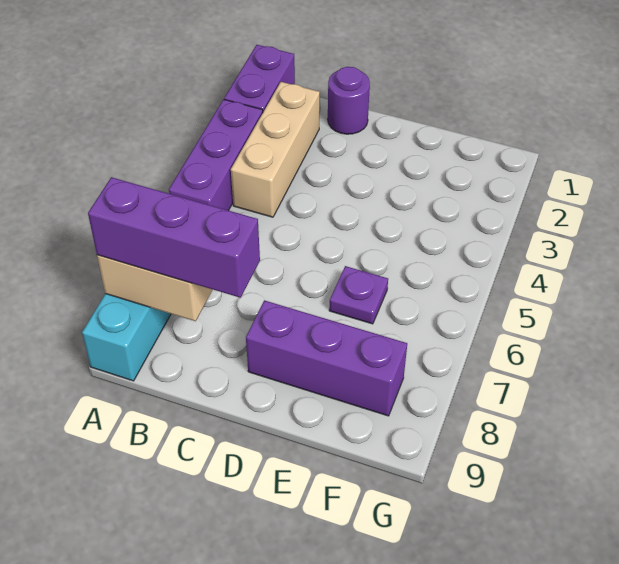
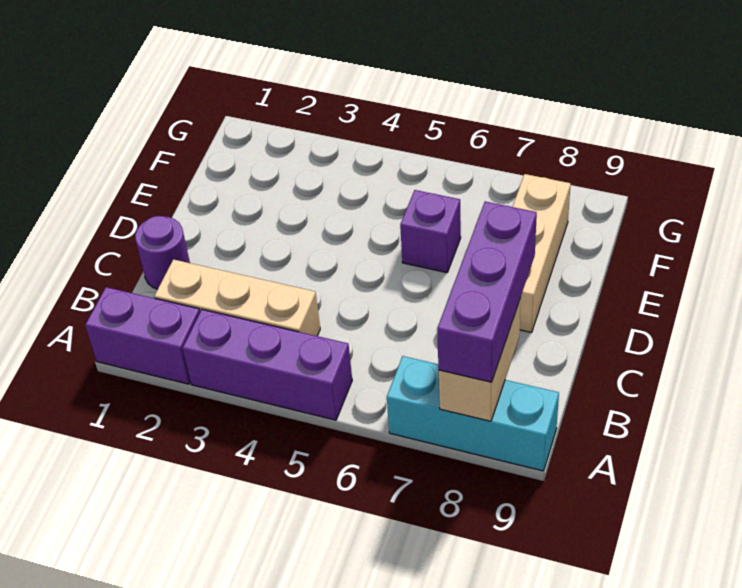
purple brick D8:F8 level 1 -> tan brick D8:F8 level 1
purple plate E6 level 1 -> purple brick E6 level 1

